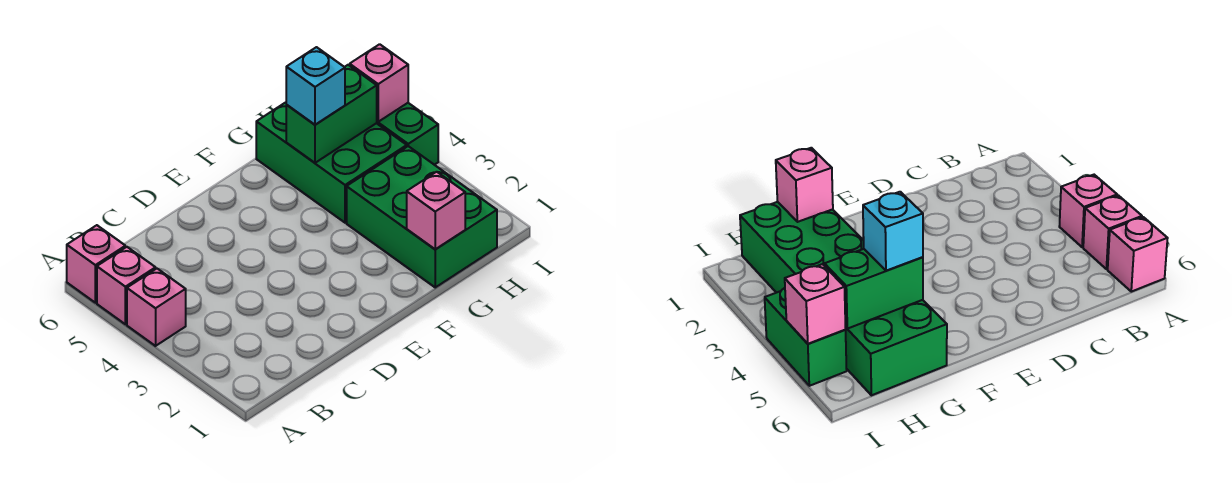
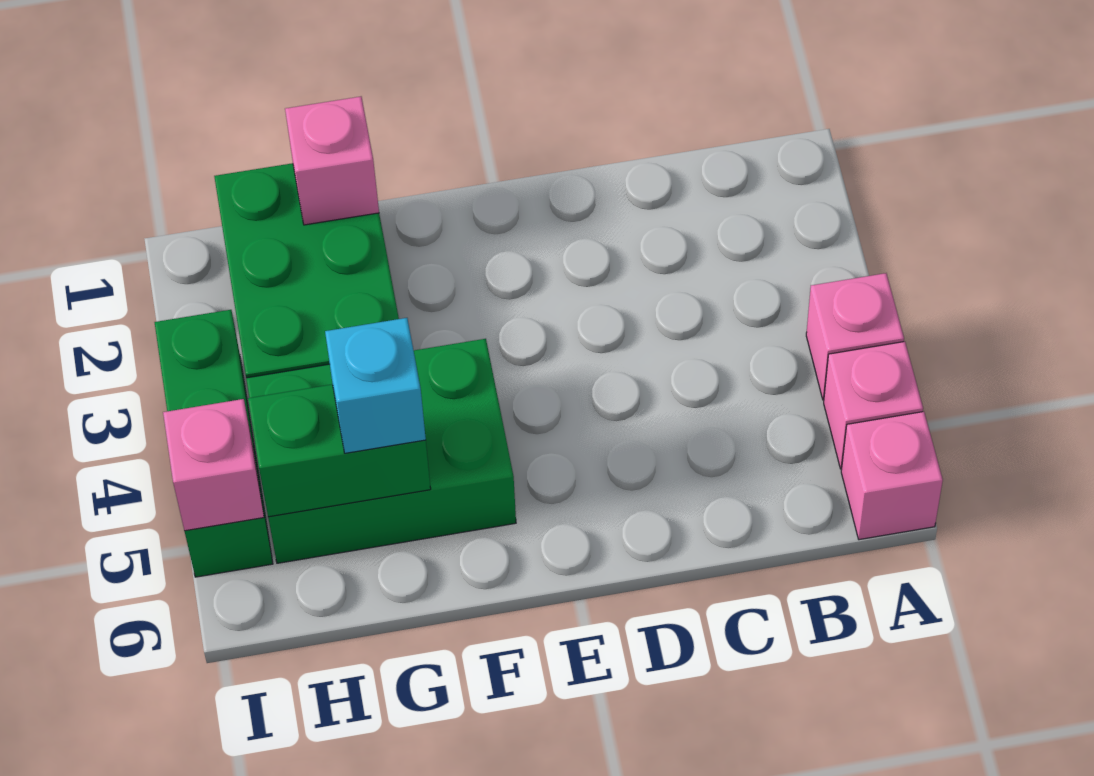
green brick G4:H6 level 1 -> green brick F4:H5 level 1
green brick I4:I5 level 1 -> green brick I3:I5 level 1

